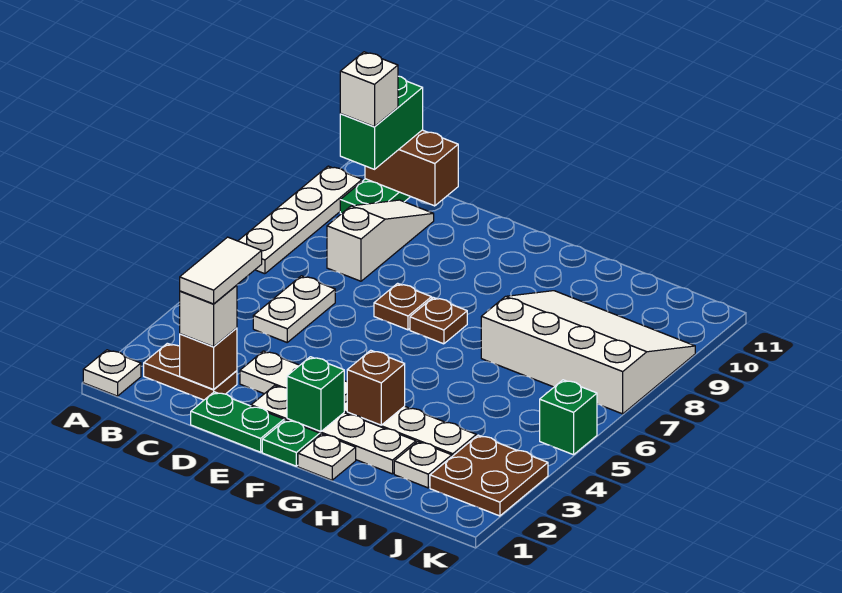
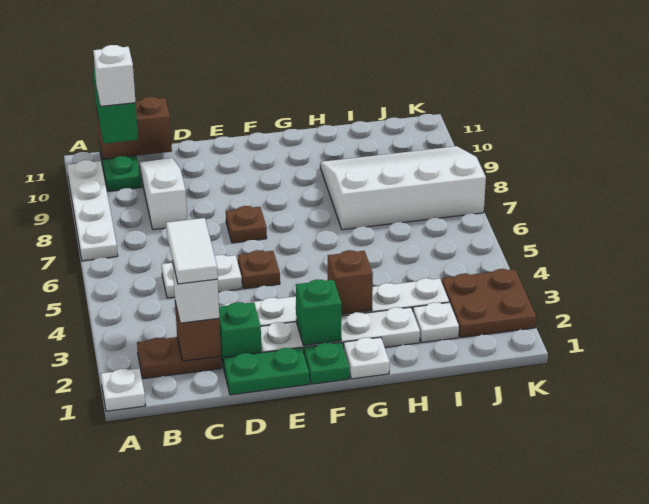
white plate C5:C6 level 1 -> white plate C5:D5 level 1
brown plate F7 level 1 -> brown plate E5 level 1
green brick K5 level 1 -> green brick D2 level 1

